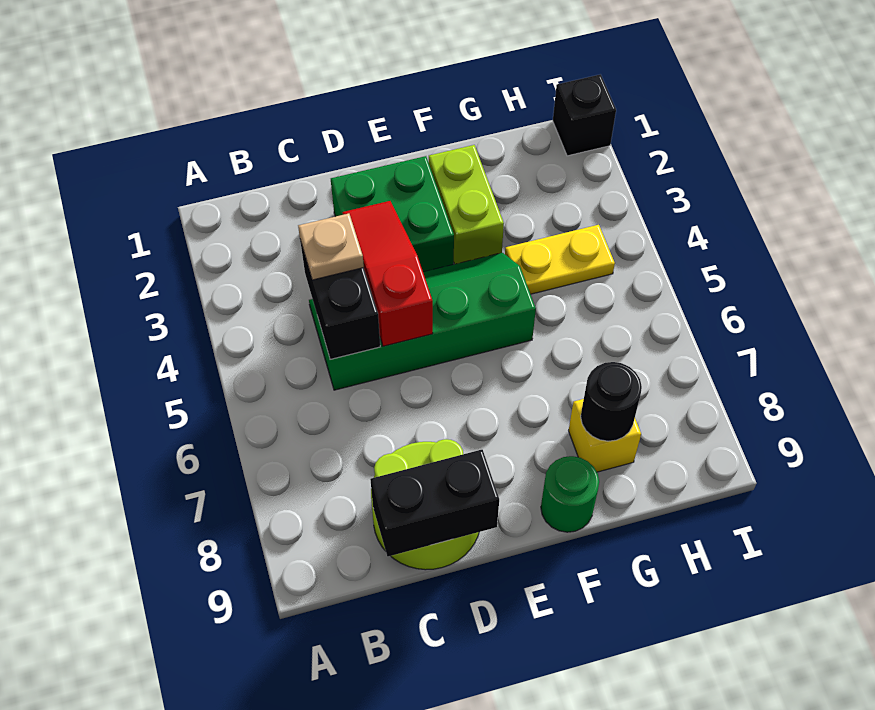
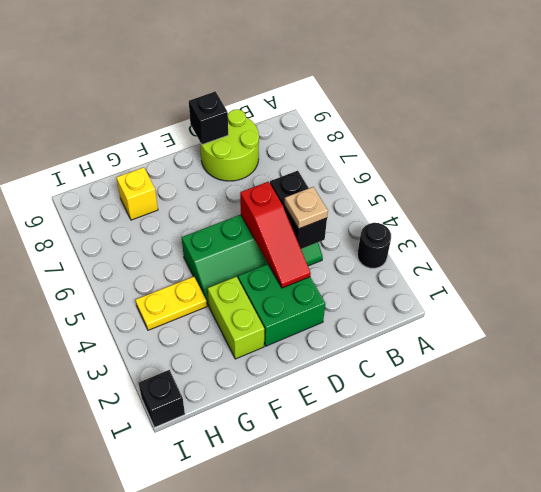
black brick C9:D9 level 2 -> black brick D9 level 2
green round brick F9 level 1 -> none
black round brick G8 level 2 -> black round brick A3 level 1

